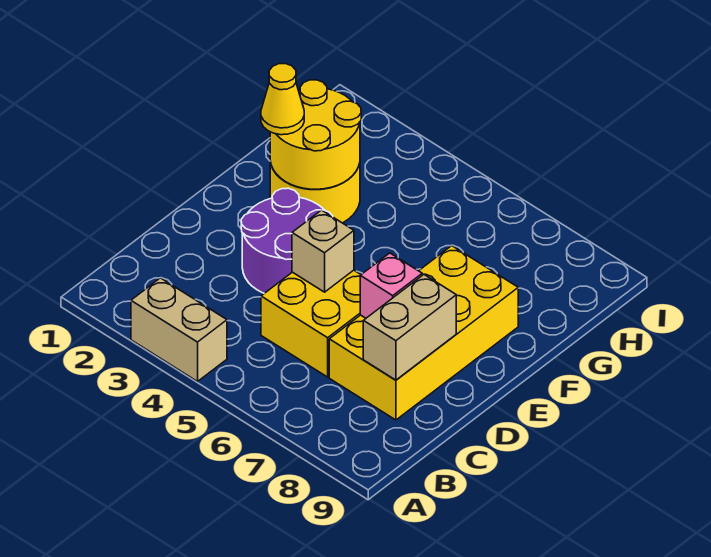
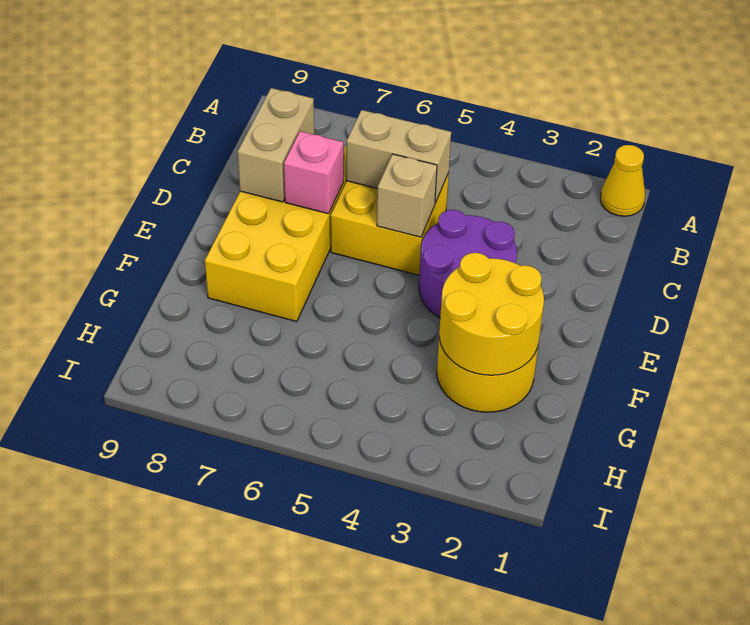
tan brick A3:A4 level 1 -> tan brick C5:C6 level 2
yellow cone F2 level 3 -> yellow cone A1 level 1

